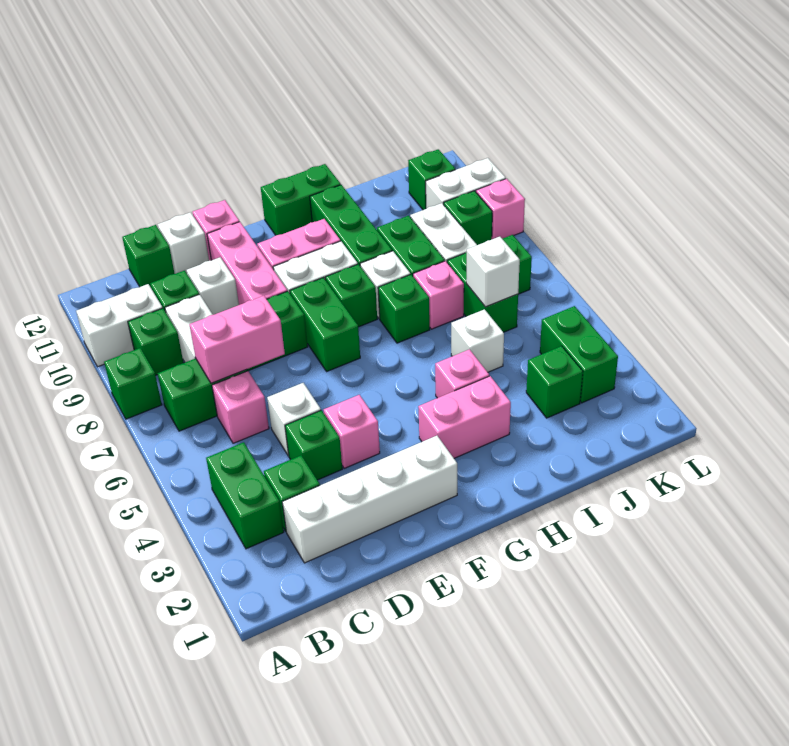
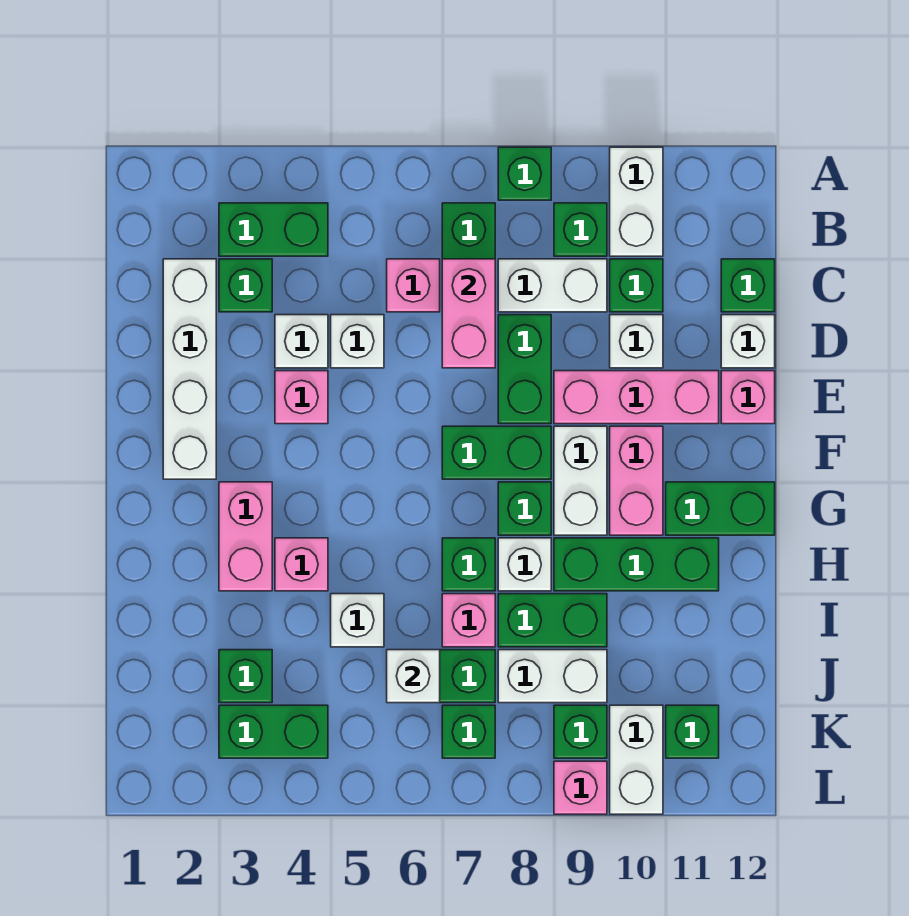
green brick D4 level 1 -> white brick D4 level 1
green brick G12:H12 level 1 -> green brick G11:G12 level 1

